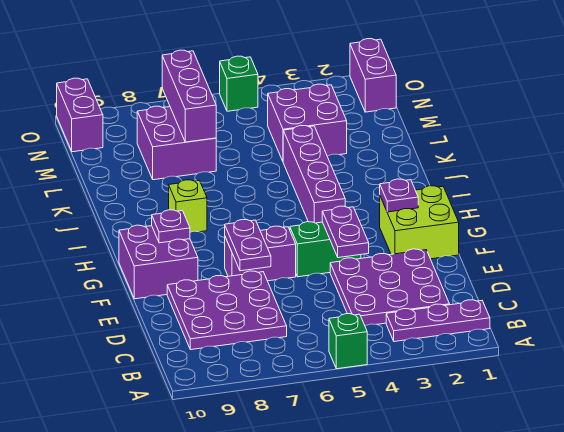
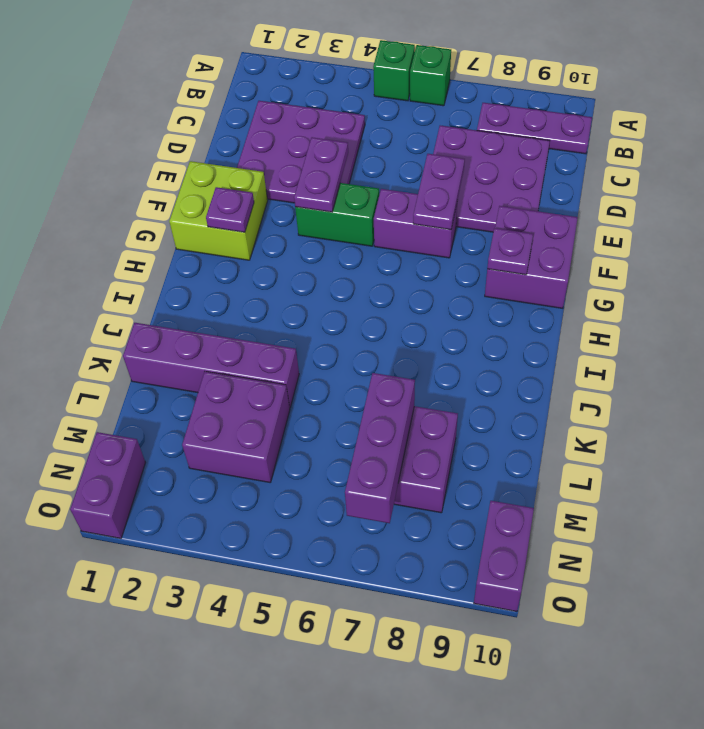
purple plate B1:B3 level 1 -> purple plate B8:B10 level 1
purple brick H4:K4 level 1 -> purple brick K1:K4 level 1
lime brick I8 level 1 -> none
green brick O5 level 1 -> green brick A6 level 1

